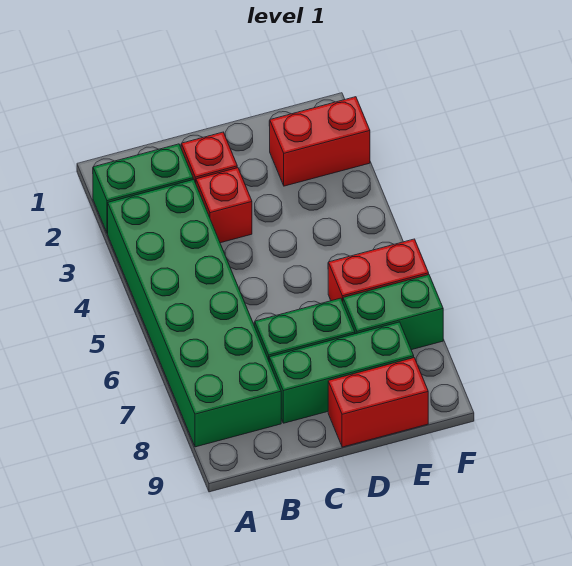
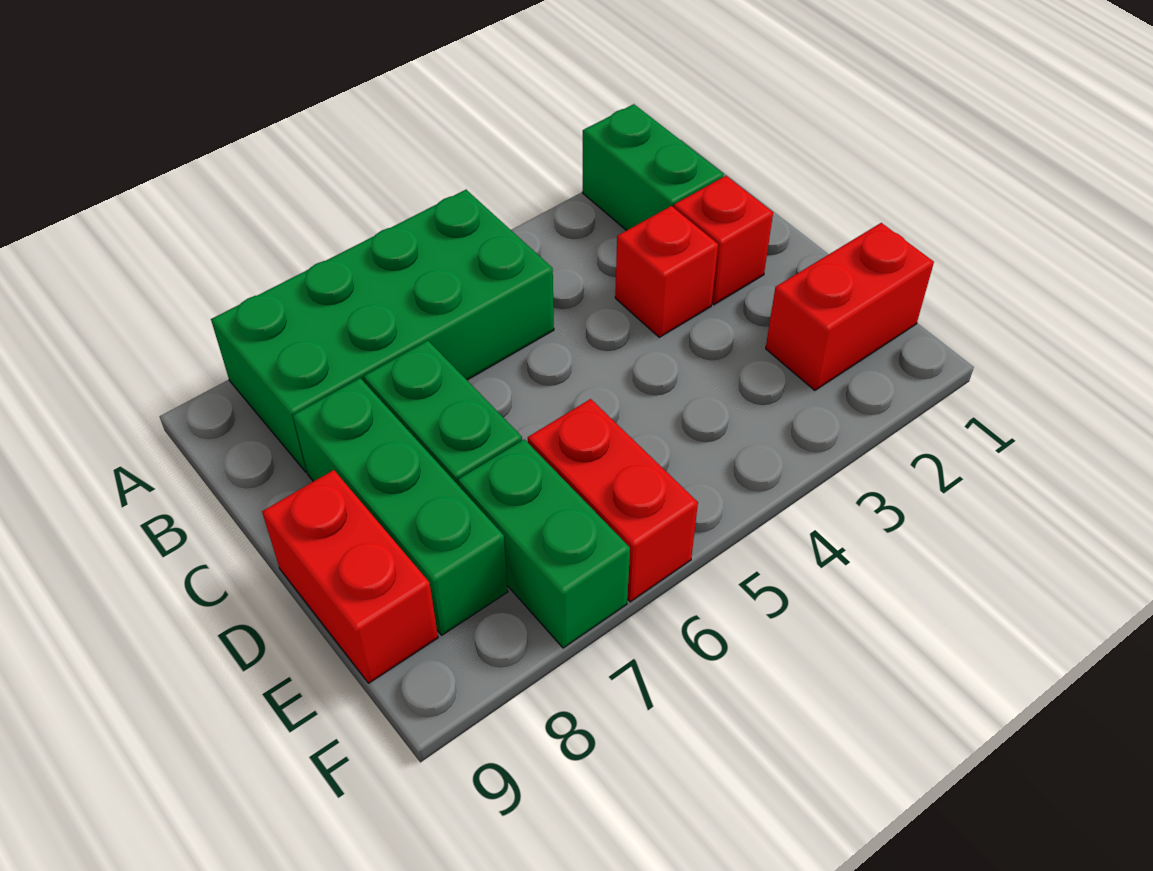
green brick A3:B8 level 1 -> green brick A5:B8 level 1
red brick E2:F2 level 1 -> red brick E1:E2 level 1

